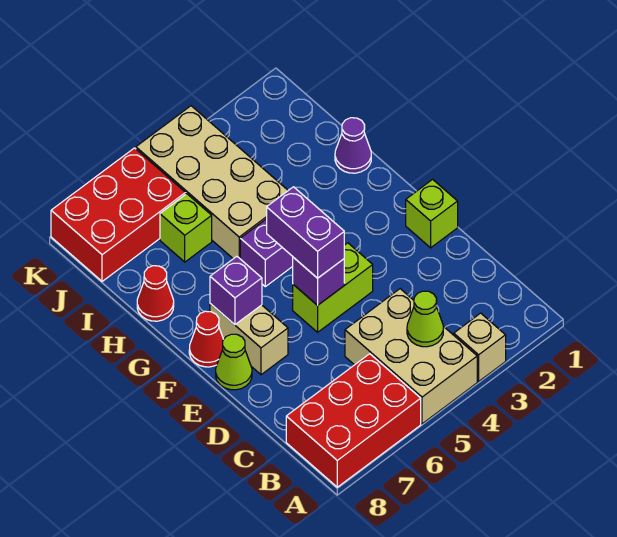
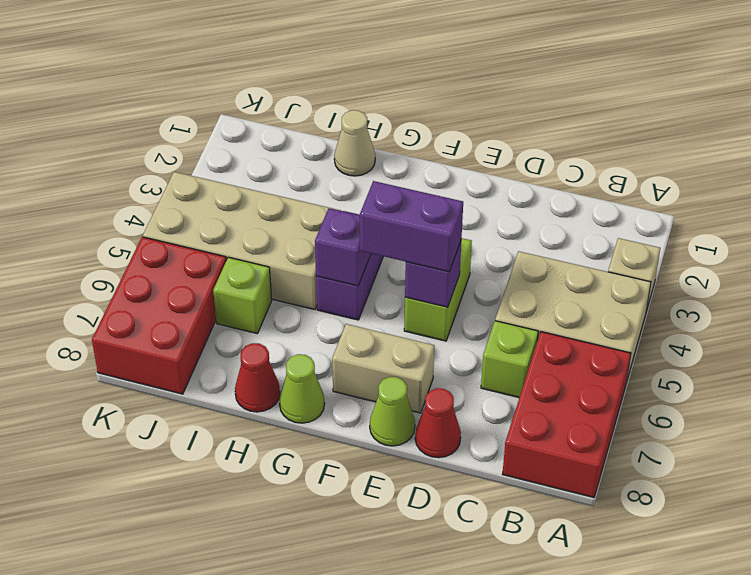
lime cone B4 level 2 -> lime cone G8 level 1
lime brick E1 level 1 -> lime brick C6 level 1
purple brick F7 level 2 -> purple brick G5 level 2
red cone F8 level 1 -> red cone D8 level 1
purple cone H1 level 1 -> tan cone H1 level 1

